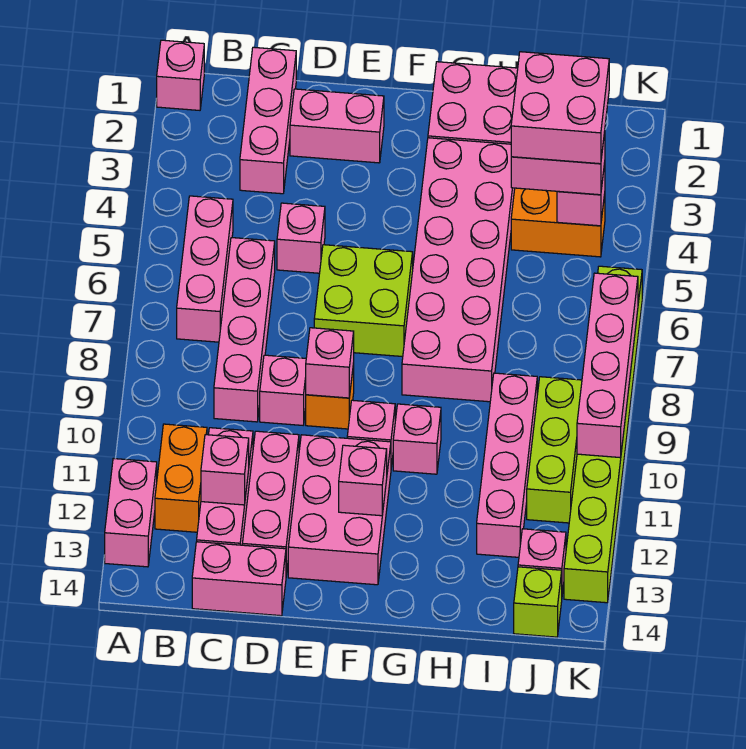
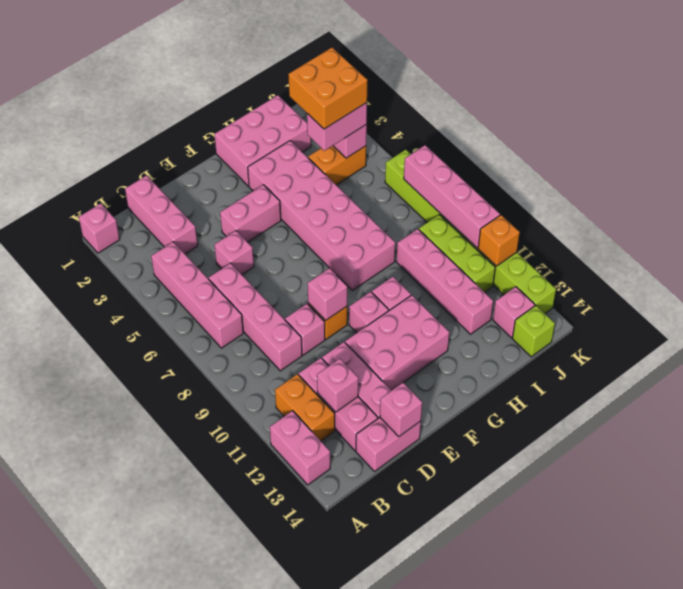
pink brick B5:B7 level 1 -> pink brick B4:B7 level 1
pink brick D2:E2 level 1 -> pink brick E4:F4 level 1
lime brick E6:F7 level 1 -> none
pink brick E11:F13 level 1 -> pink brick E11:G12 level 1
pink brick F12 level 2 -> pink brick D14 level 2
pink brick I3:J4 level 4 -> orange brick I3:J4 level 4
none -> orange brick K11 level 2

